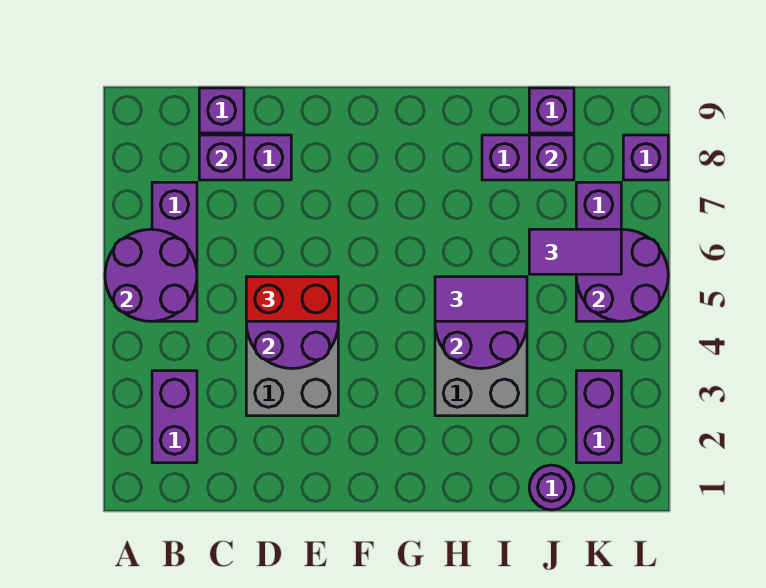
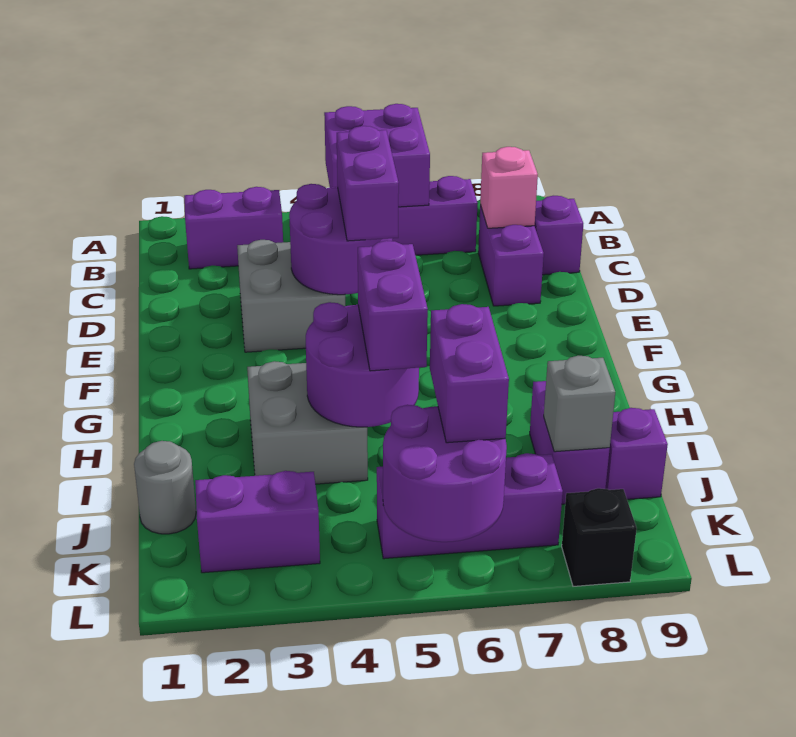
purple round brick A5:B6 level 2 -> purple brick A5:B6 level 2
purple brick C8 level 2 -> pink brick C8 level 2
red brick D5:E5 level 3 -> purple brick D5:E5 level 3
purple tile H5:I5 level 3 -> purple brick H5:I5 level 3
purple round brick J1 level 1 -> grey round brick J1 level 1
purple tile J6:K6 level 3 -> purple brick J6:K6 level 3
purple brick J8 level 2 -> grey brick J8 level 2
purple brick L8 level 1 -> black brick L8 level 1

